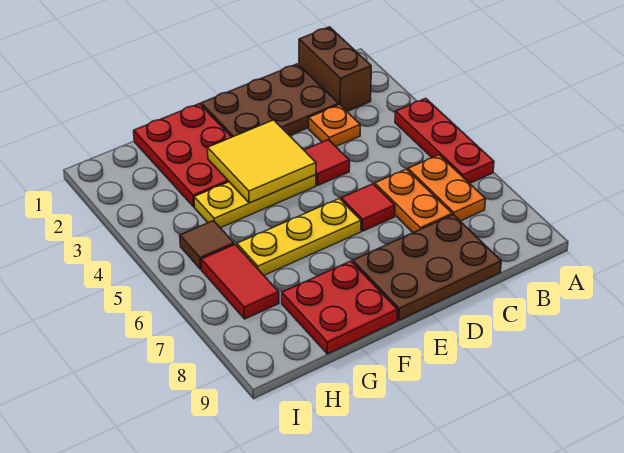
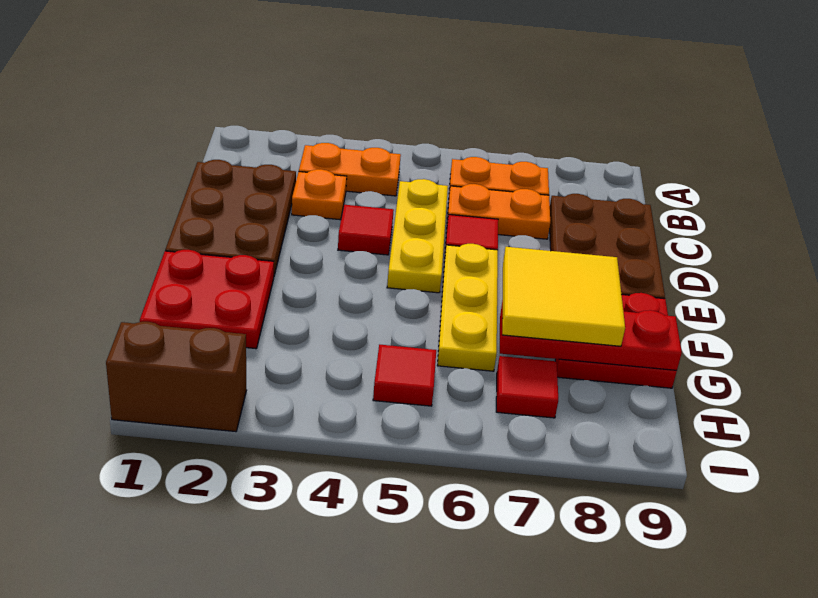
red plate A4:A6 level 1 -> red plate G7:G9 level 2
brown brick B1:B2 level 1 -> brown brick I1:I2 level 1
none -> orange plate B3:B4 level 1
yellow tile E3:F4 level 2 -> yellow tile F7:G8 level 3
yellow plate E4:G4 level 1 -> yellow plate C5:E5 level 1
red plate F1:G3 level 1 -> red plate F1:G2 level 1
brown tile H5 level 1 -> red tile H5 level 1
red tile H6:H7 level 1 -> red tile H7 level 1

